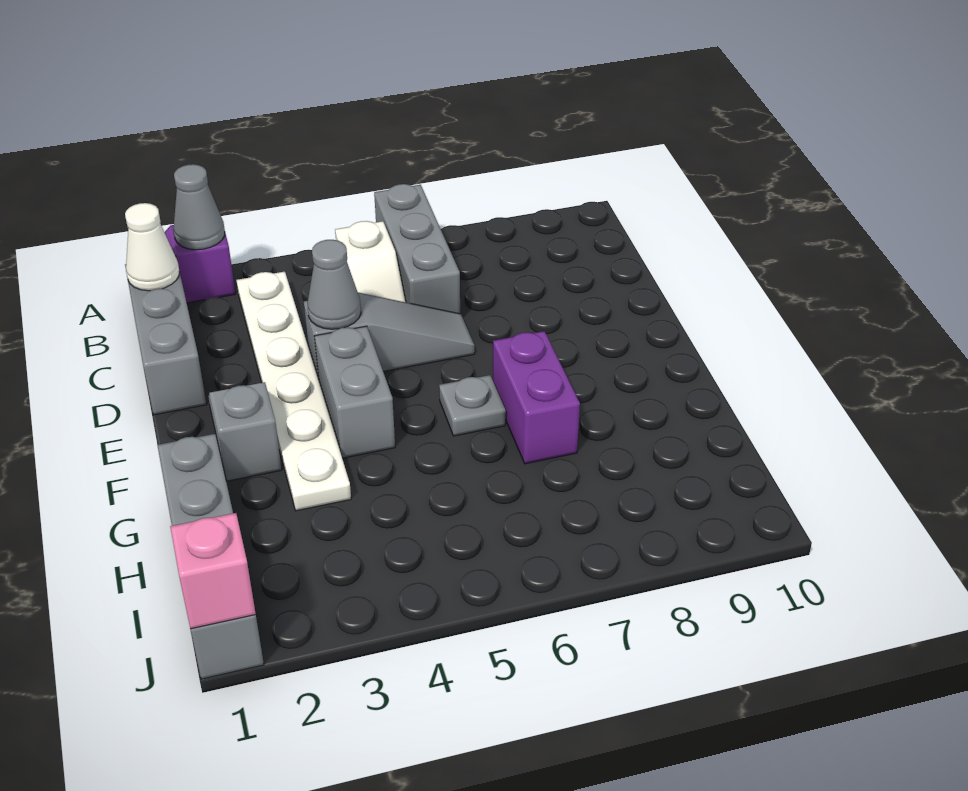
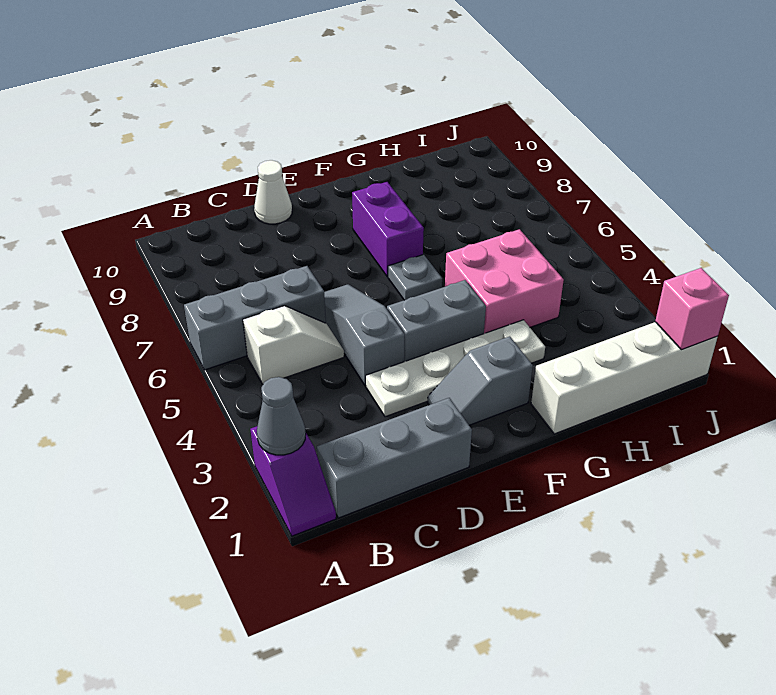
white cone B1 level 2 -> white cone D10 level 1
white plate B3:G3 level 1 -> white plate D3:G3 level 1
grey cone D4 level 2 -> none
purple brick F7:G7 level 1 -> purple brick F7:F8 level 1
grey brick G1:J1 level 1 -> white brick G1:J1 level 1
none -> pink brick G4:H5 level 1

